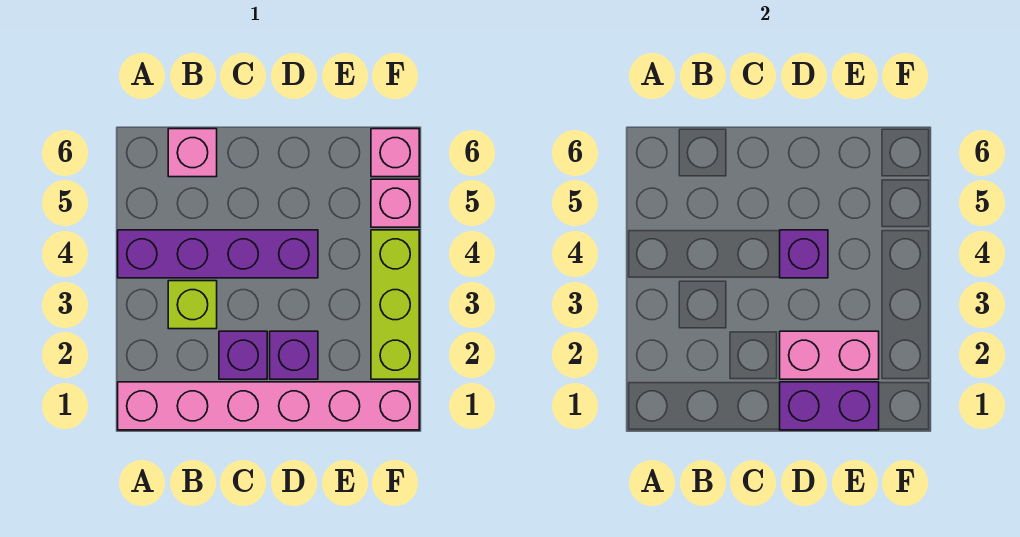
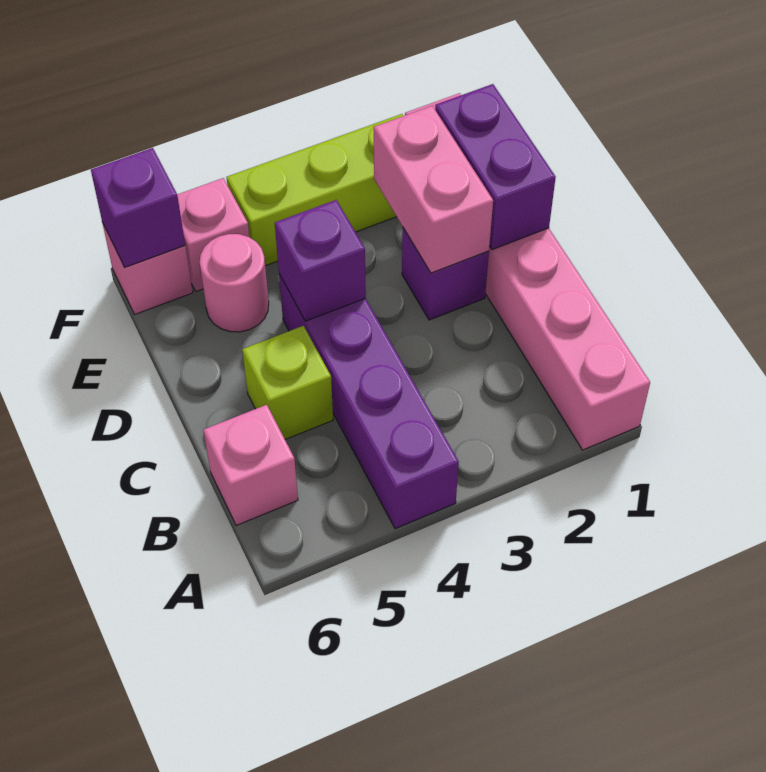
lime brick B3 level 1 -> lime brick C5 level 1
purple brick C2 level 1 -> purple brick F6 level 2
none -> pink round brick E5 level 1

